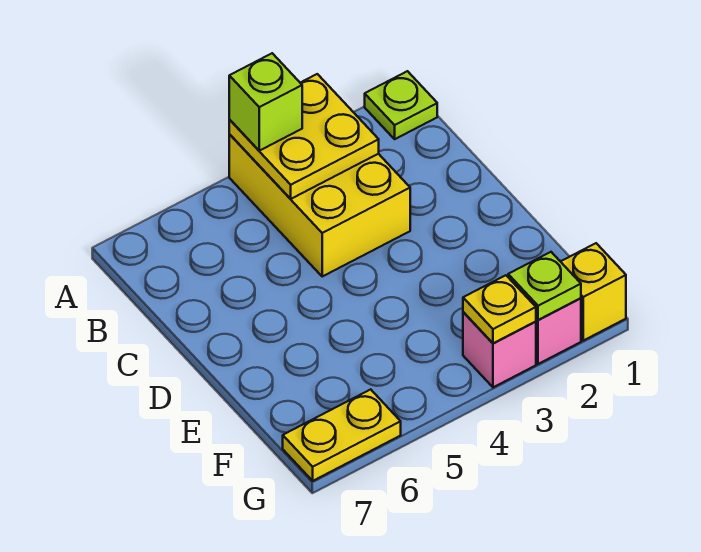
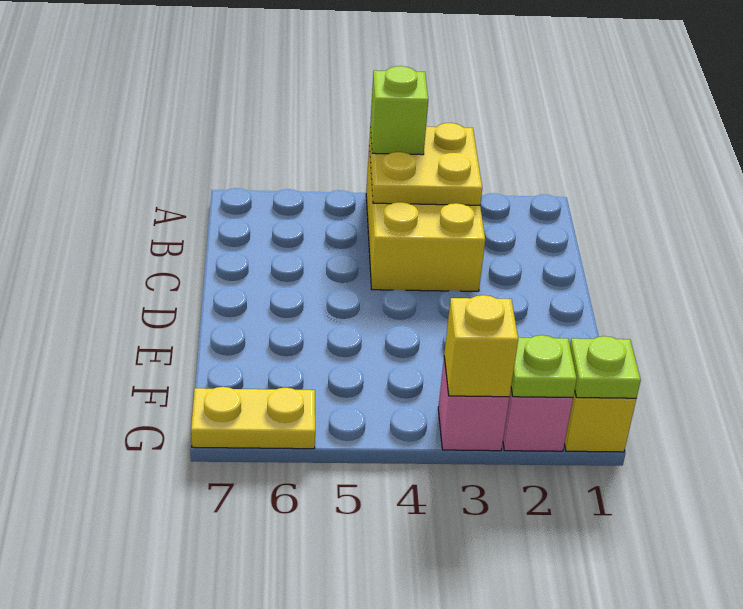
lime plate A1 level 1 -> lime plate G1 level 2
yellow plate G3 level 2 -> yellow brick G3 level 2

